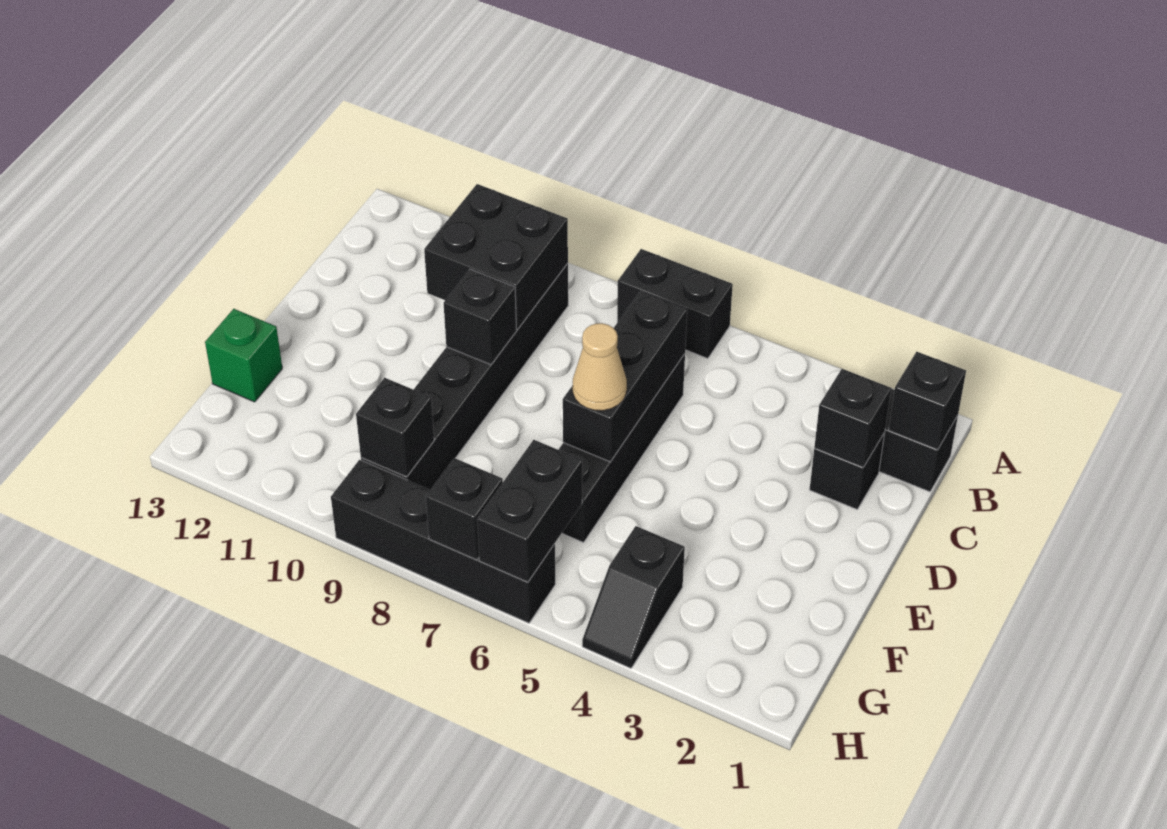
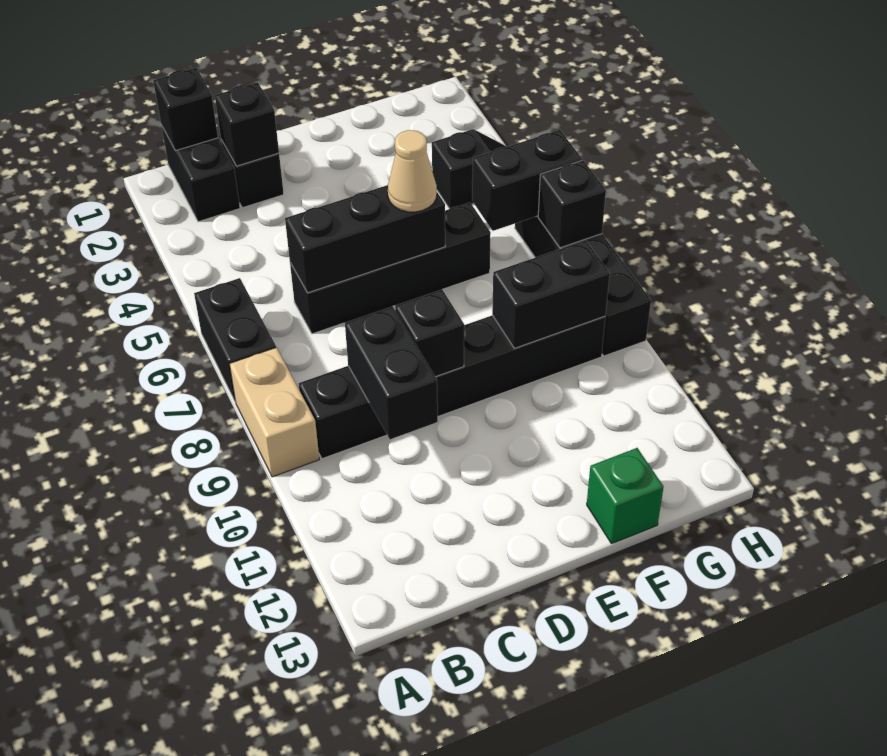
none -> tan brick A8:A9 level 1
black brick B9:C10 level 2 -> black brick C9:C10 level 2
black brick G9 level 2 -> black brick F9:G9 level 2

